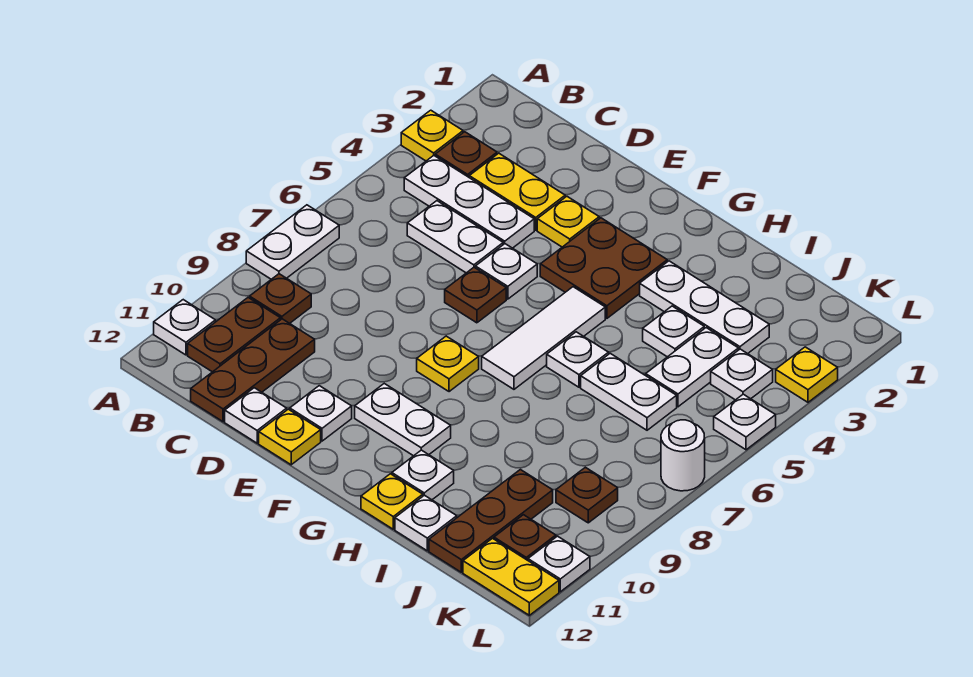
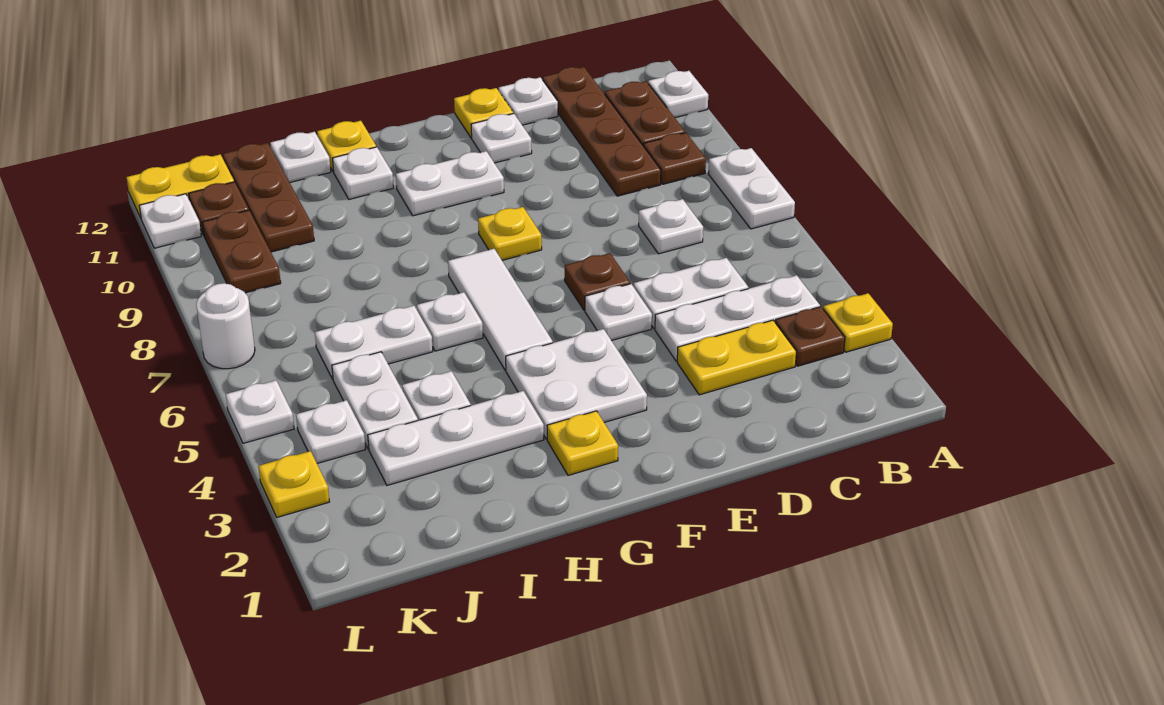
none -> white plate C7 level 1
brown plate C10:C12 level 1 -> brown plate C9:C12 level 1
yellow plate E3 level 1 -> yellow plate G2 level 1
brown plate F3:G4 level 1 -> white plate F3:G4 level 1
brown plate K9 level 1 -> brown plate K9:K10 level 1

